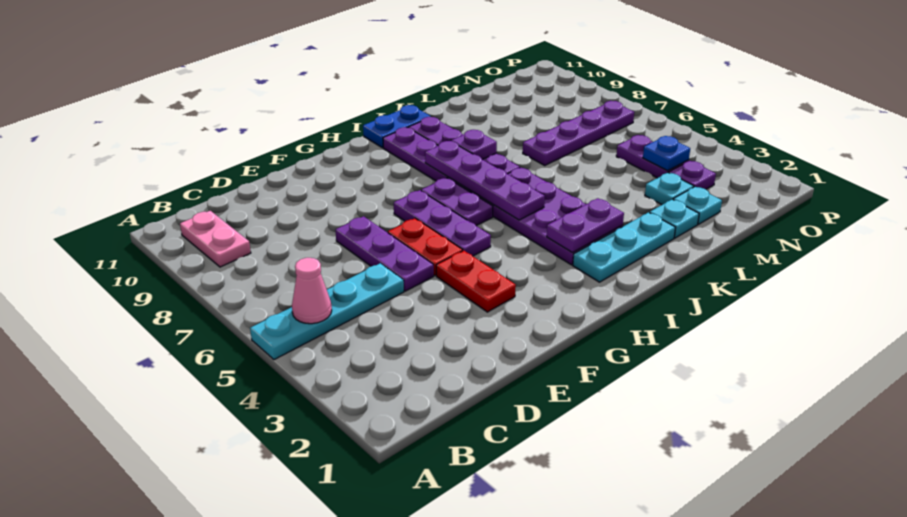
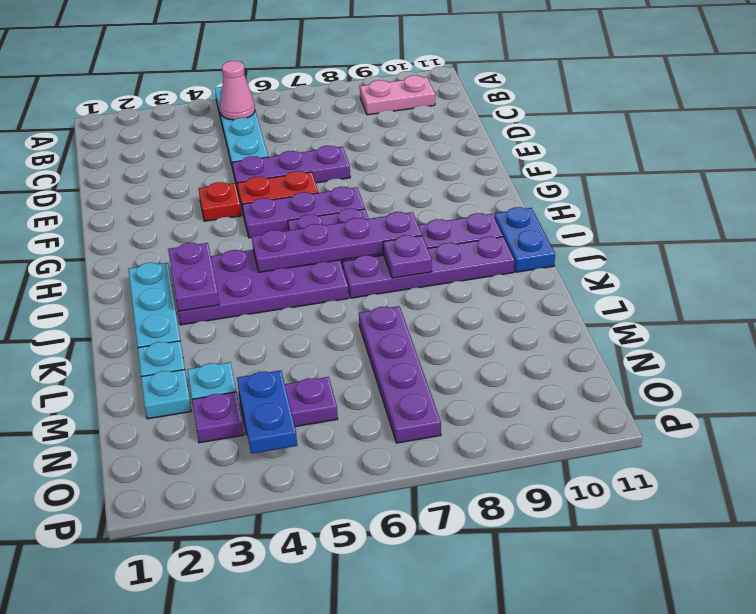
red plate F3:F4 level 1 -> red plate F4 level 1
blue plate N4 level 2 -> blue plate N4:O4 level 2

